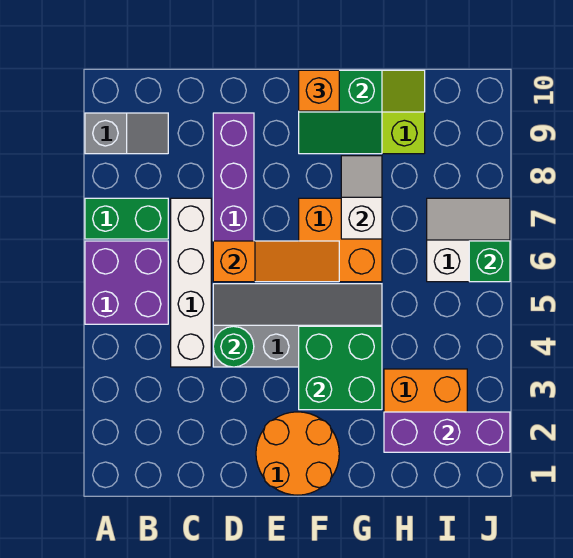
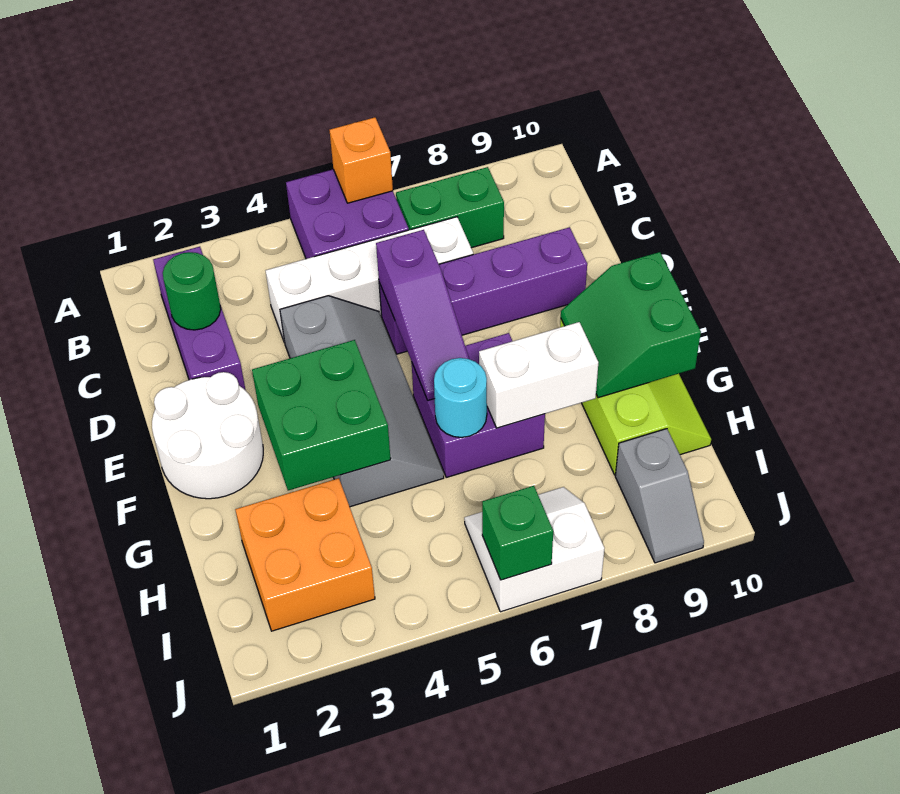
green brick A7:B7 level 1 -> green brick B7:B8 level 1
grey slope A9:B9 level 1 top A -> grey slope I9:J9 level 1 top I
green round brick D4 level 2 -> green round brick C2 level 2
orange slope D6:F6 level 2 top D -> purple slope D6:F6 level 2 top D
orange round brick E1:F2 level 1 -> white round brick E1:F2 level 1
orange brick F6:G7 level 1 -> purple brick F6:G7 level 1
orange brick F10 level 3 -> orange brick A6 level 2
none -> cyan round brick G6 level 2
white slope G7:G8 level 2 top 7 -> white brick G7:G8 level 2
purple brick H2:J2 level 2 -> purple brick B2:D2 level 1
white slope I6:J7 level 1 top 6 -> white slope I6:J7 level 1 top J

